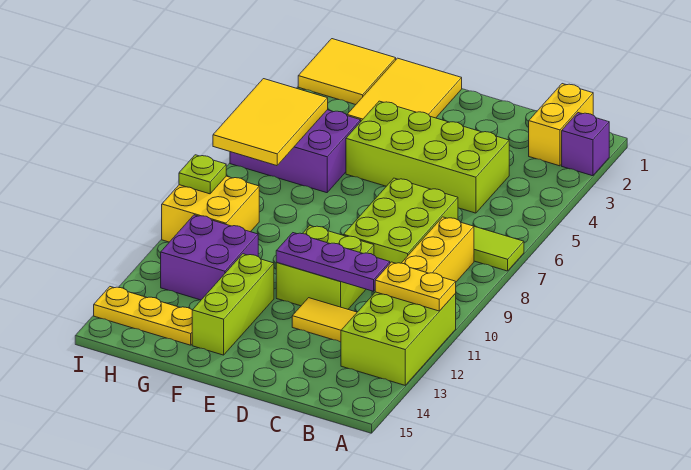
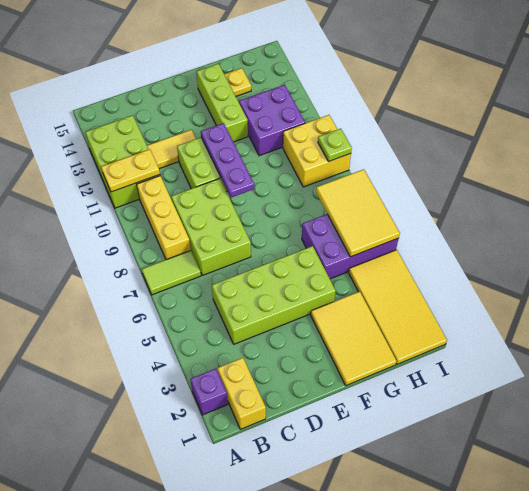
purple plate C11:E11 level 2 -> purple plate E9:E11 level 2
yellow plate G14:I14 level 1 -> yellow plate G14 level 1
yellow tile H1:I2 level 1 -> yellow tile H1:I4 level 1

